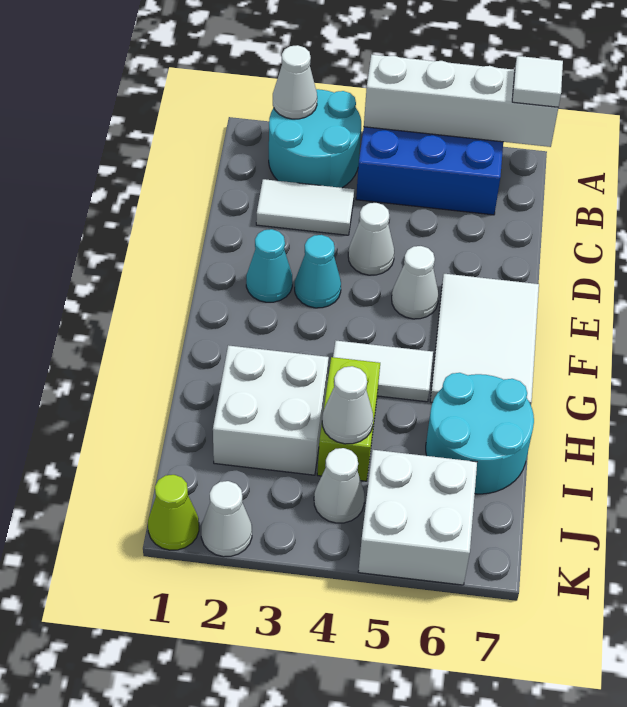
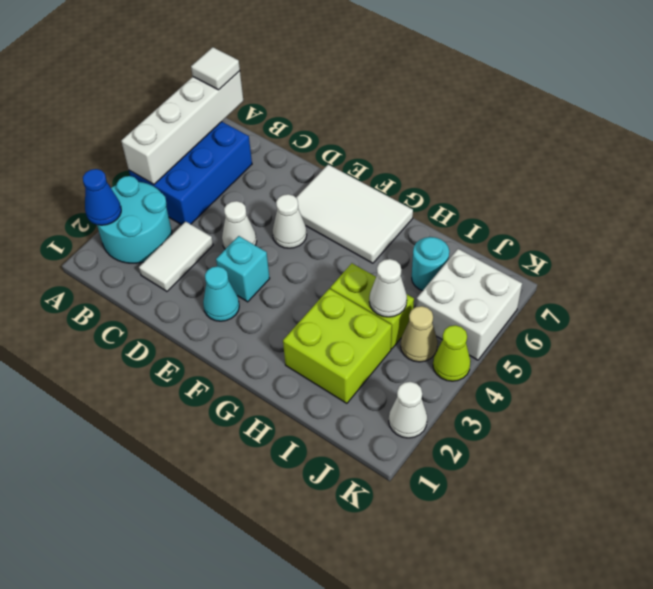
white cone A2 level 2 -> blue cone A2 level 2
cyan cone E3 level 1 -> cyan brick E3 level 1
white tile G4:G5 level 1 -> none
white brick H2:I3 level 1 -> lime brick H2:I3 level 1
cyan round brick H6:I7 level 1 -> cyan round brick I6 level 1
white cone J4 level 1 -> tan cone J4 level 1
lime cone K1 level 1 -> lime cone K4 level 1

